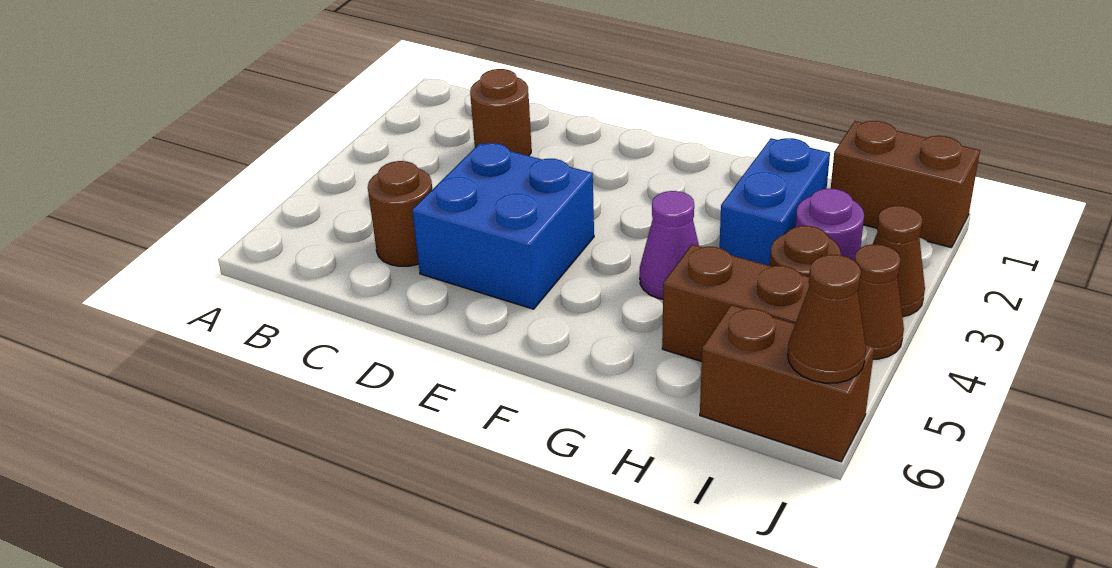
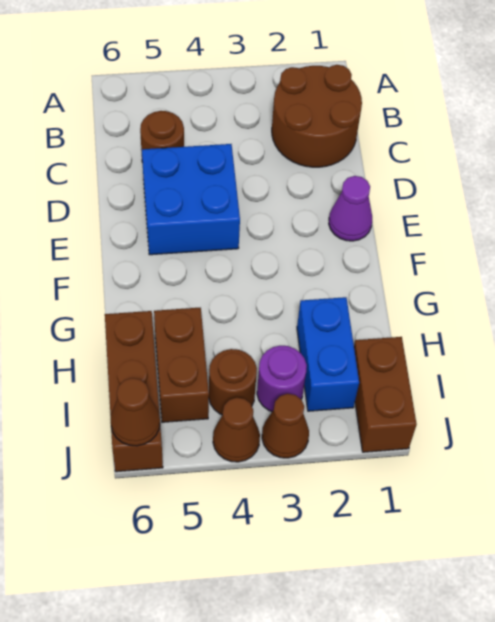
brown round brick C2 level 1 -> brown round brick B1:C2 level 1
purple cone G4 level 1 -> purple cone E1 level 1
blue brick H2:H3 level 1 -> blue brick H2:I2 level 1
brown brick I6:J6 level 1 -> brown brick H6:J6 level 1

